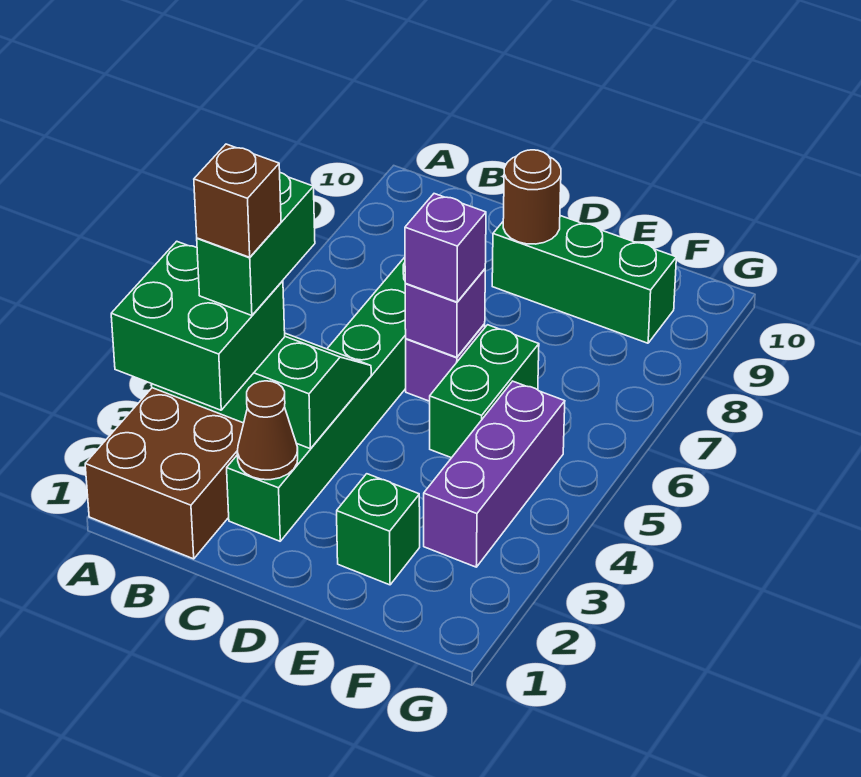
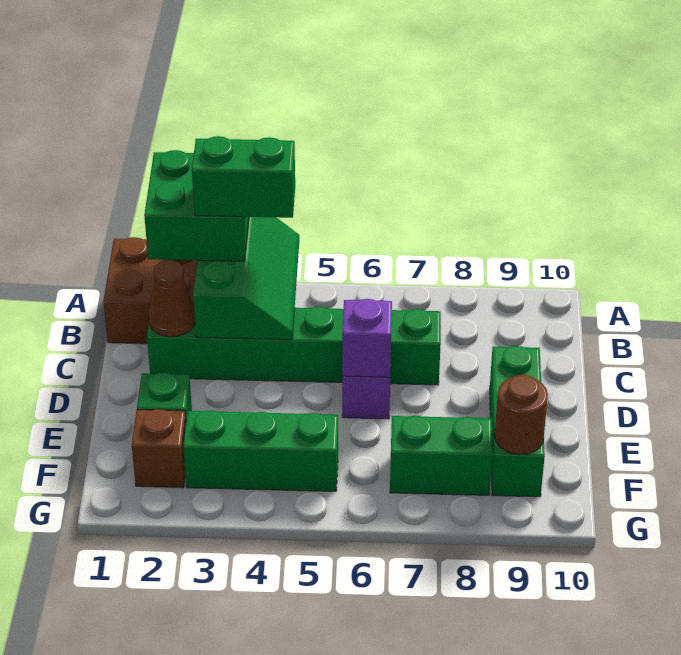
brown brick B3 level 5 -> brown brick F2 level 1
purple brick D6 level 3 -> none
brown round brick D9 level 2 -> brown round brick F9 level 2
green brick E5:E6 level 1 -> green brick F7:F8 level 1
purple brick F3:F5 level 1 -> green brick F3:F5 level 1

